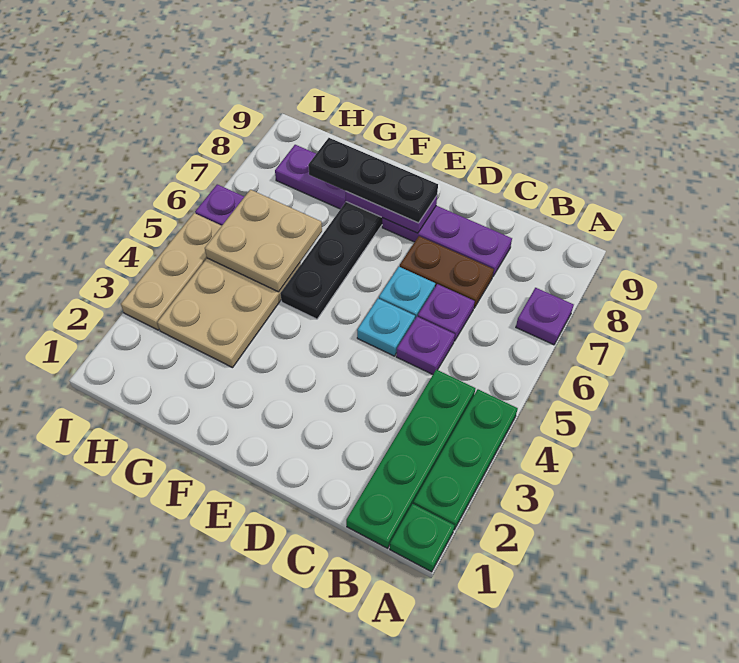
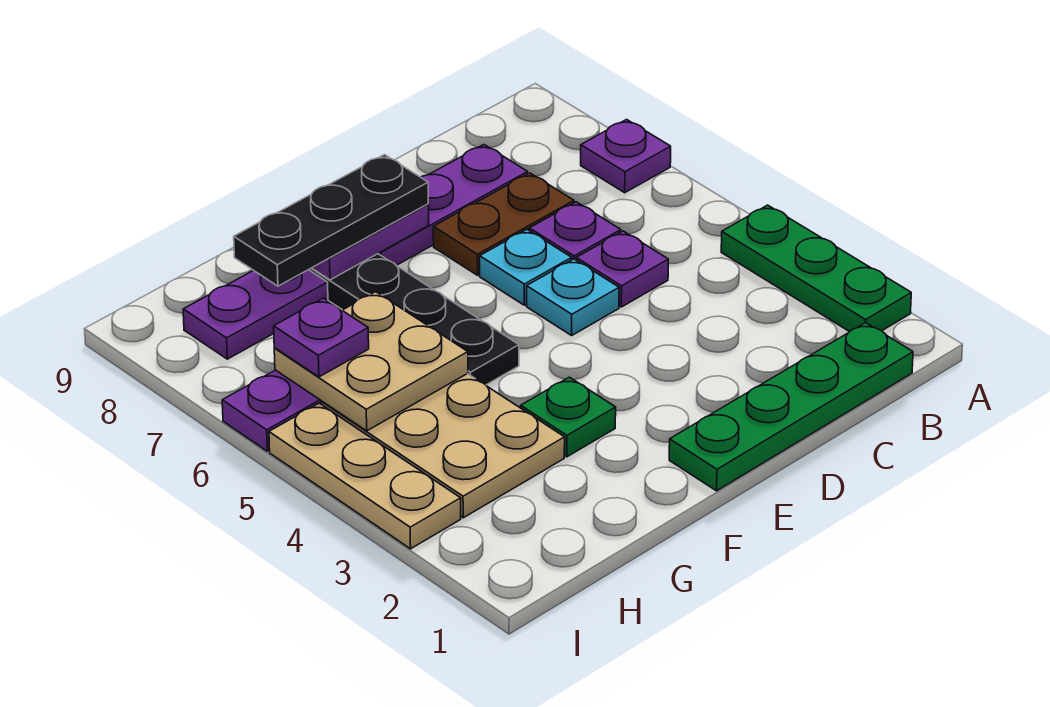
green plate A1 level 1 -> green plate F3 level 1
green plate B1:B4 level 1 -> green plate B1:E1 level 1
none -> purple plate H6 level 3

